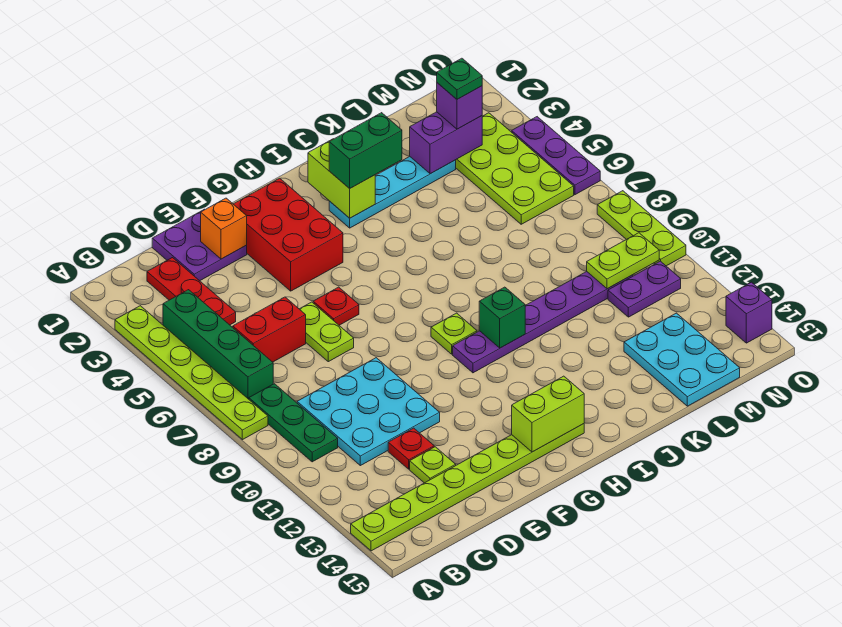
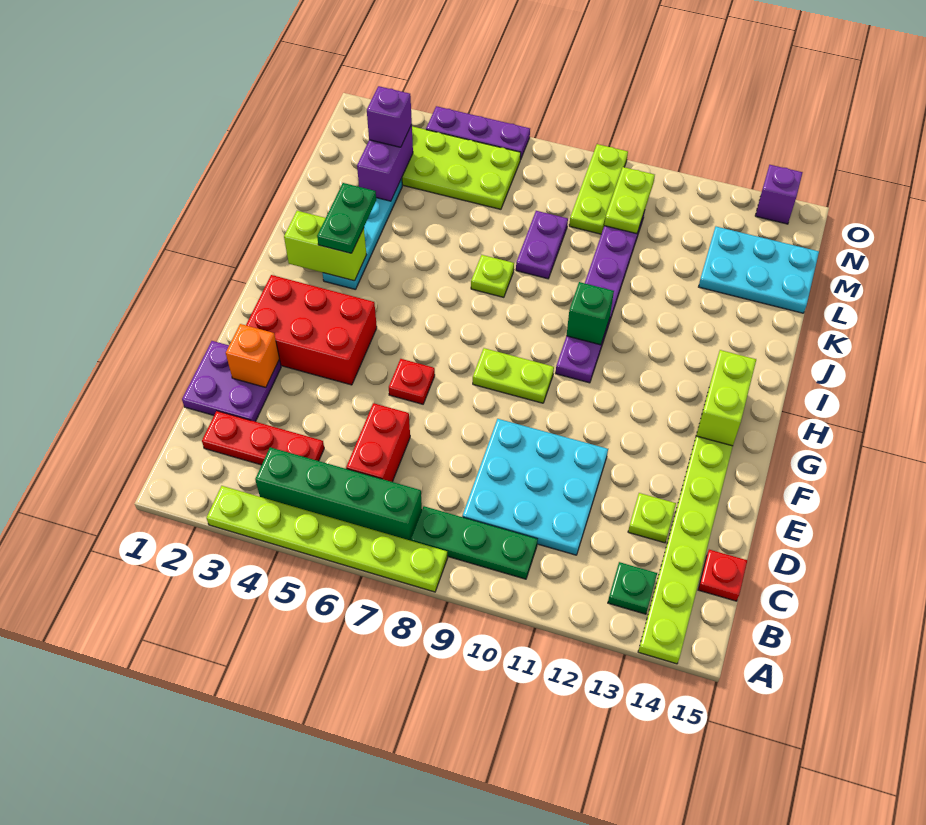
red plate D12 level 1 -> red plate C15 level 1
lime plate E6:E7 level 1 -> lime plate G8:G9 level 1
lime plate H9 level 1 -> lime plate J7 level 1
green brick I3:J3 level 3 -> green plate I3:J3 level 3
green plate M3 level 4 -> green plate B13 level 1
purple plate M11:N11 level 1 -> purple plate K8:L8 level 1
lime plate O8:O10 level 1 -> lime plate M9:O9 level 1

